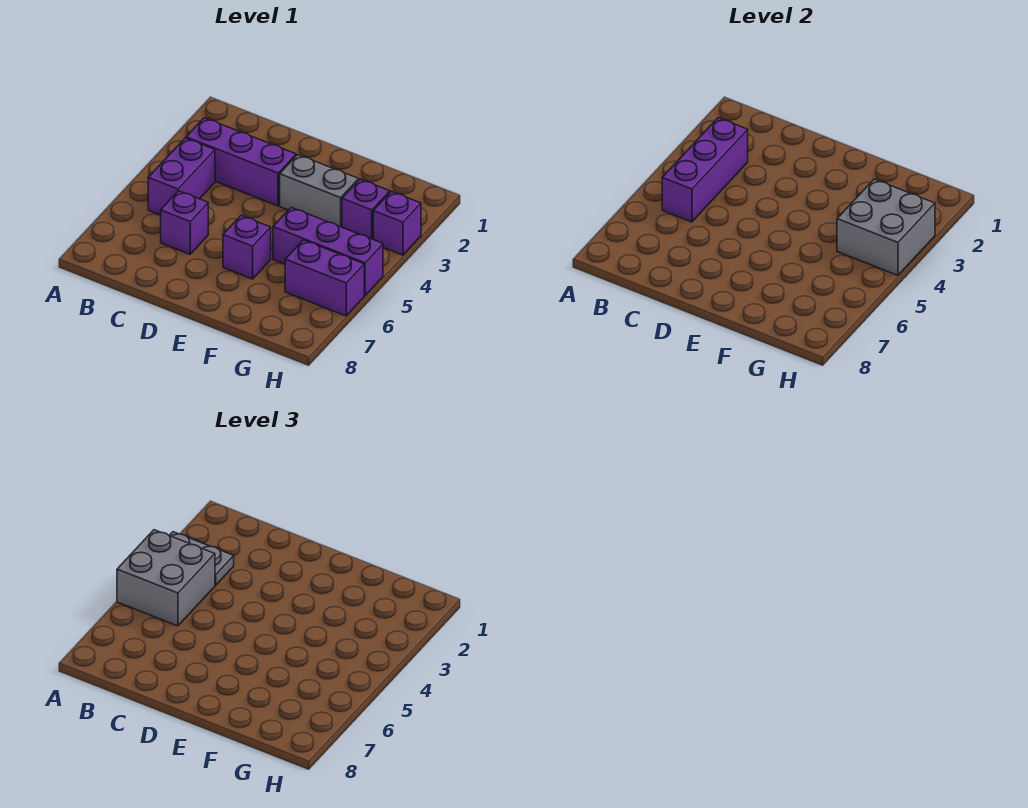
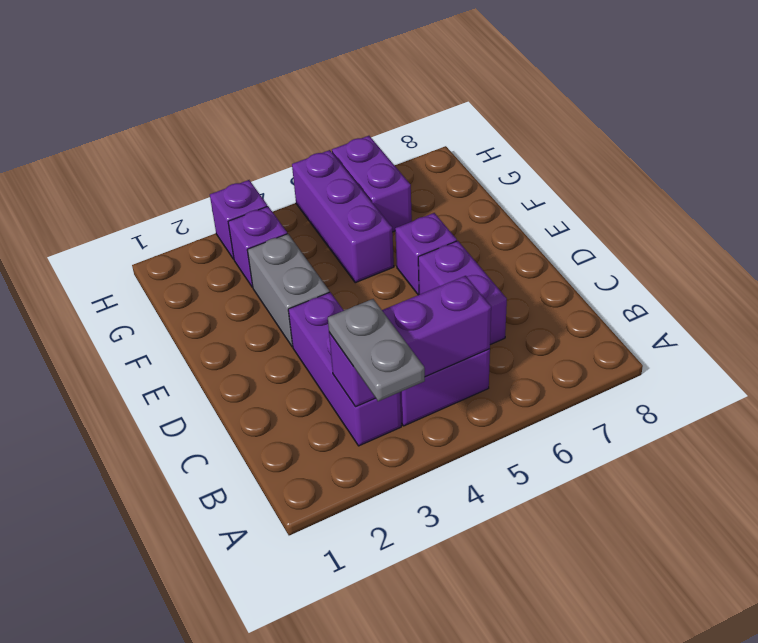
grey brick A4:B5 level 3 -> none
purple brick C6 level 1 -> purple brick C6:D6 level 1
grey brick G3:H4 level 2 -> none

